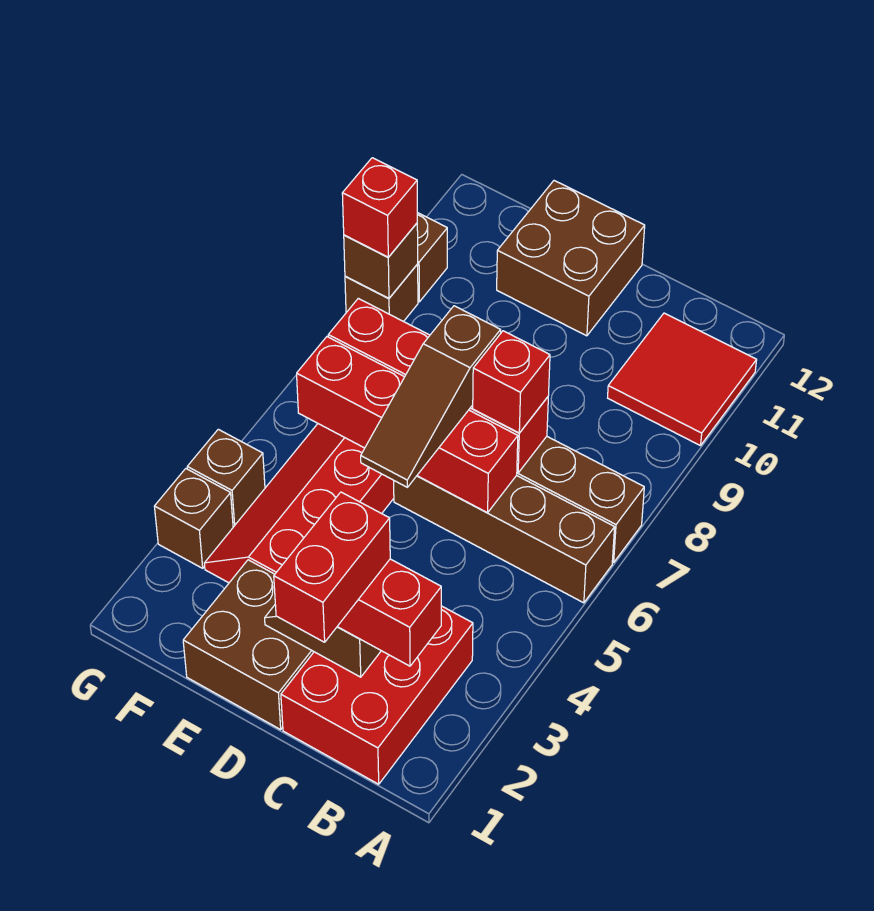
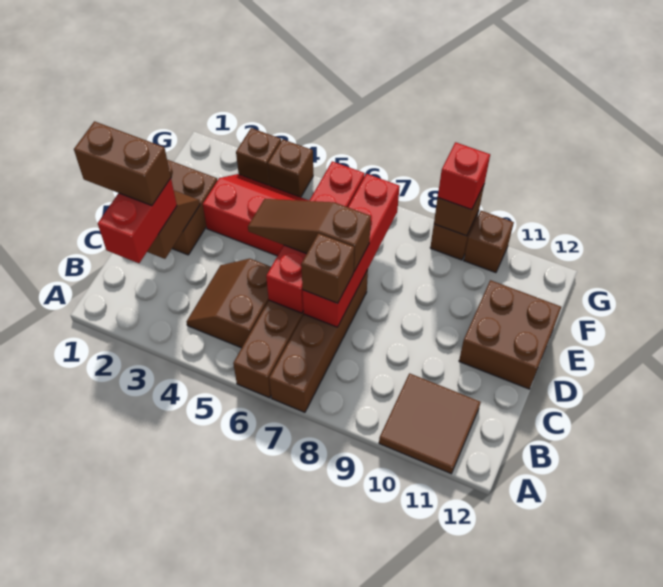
red tile A10:B11 level 1 -> brown tile A10:B11 level 1
red brick B1:C3 level 1 -> none
none -> brown slope B4:C5 level 1 top 5
red brick C1:C2 level 4 -> brown brick C1:C2 level 4
red brick C7 level 3 -> brown brick C7 level 3

